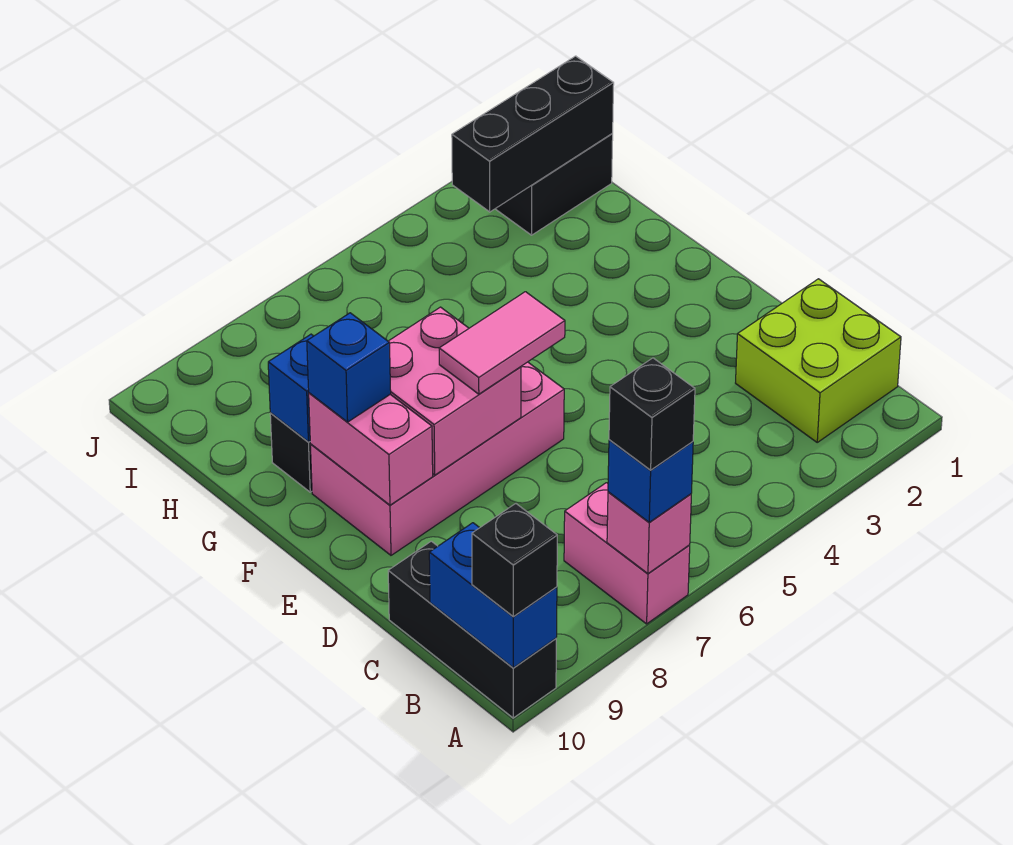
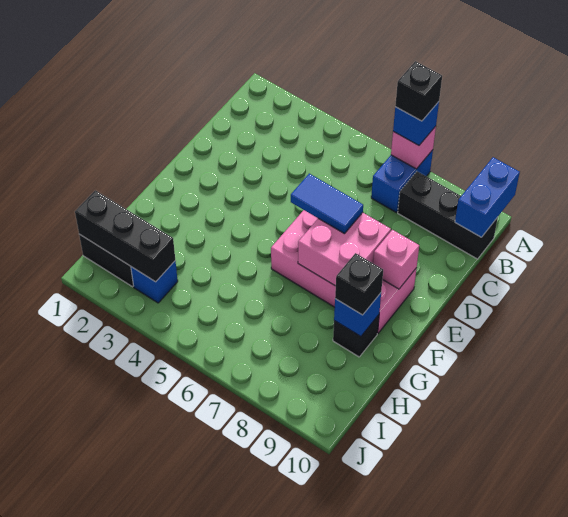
pink brick A7:B7 level 1 -> blue brick A7:B7 level 1
black brick A10:C10 level 1 -> black brick B8:B10 level 1
black brick A10 level 3 -> black brick G9 level 3
lime brick B1:C2 level 1 -> none
pink tile E6:E7 level 3 -> blue tile E6:E7 level 3
pink brick E9:F9 level 2 -> pink brick E9 level 2
blue brick F9 level 3 -> blue brick I3 level 1

